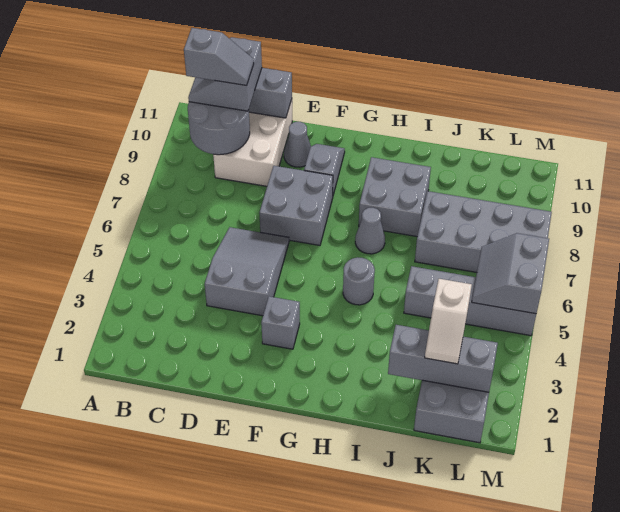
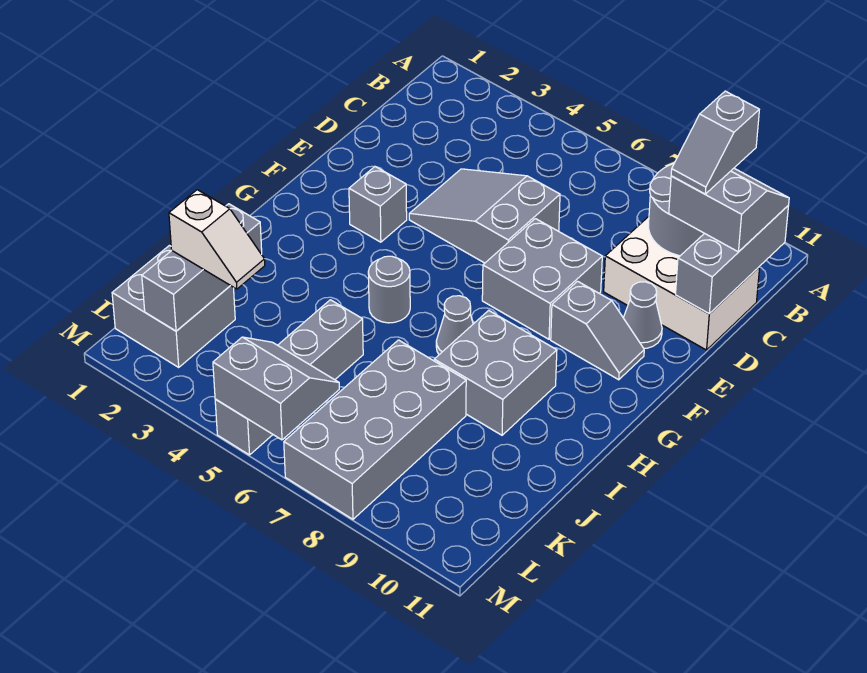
grey slope D4:E6 level 1 top 4 -> grey slope D4:E6 level 1 top 6
white slope K2:K3 level 3 top 3 -> white slope K2:K3 level 3 top 2

